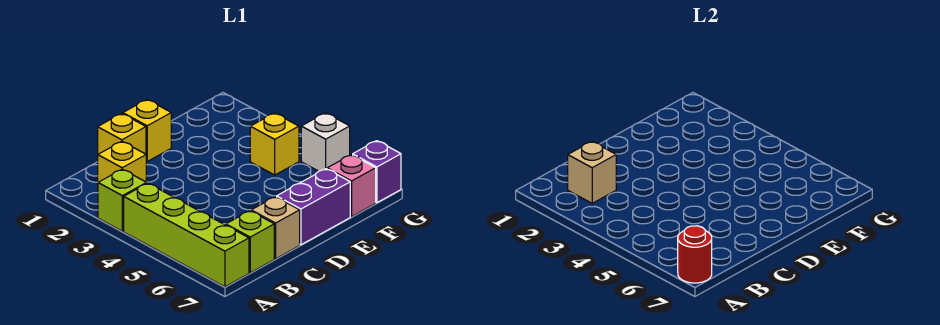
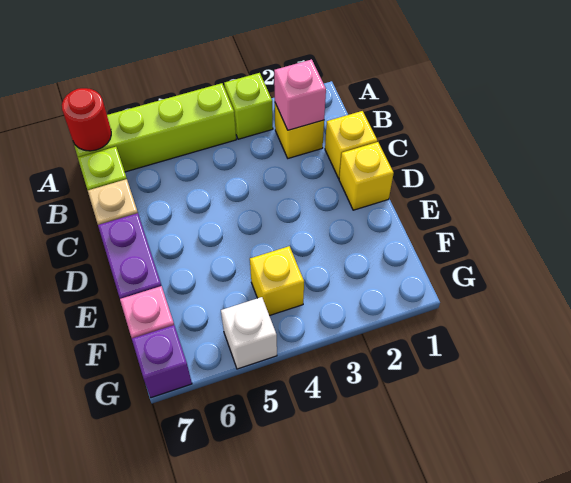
tan brick B2 level 2 -> pink brick B2 level 2

